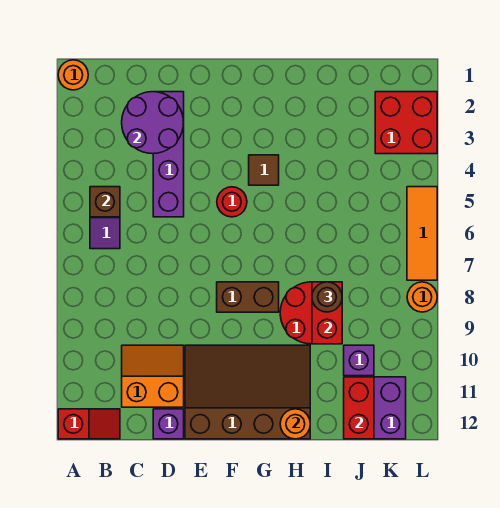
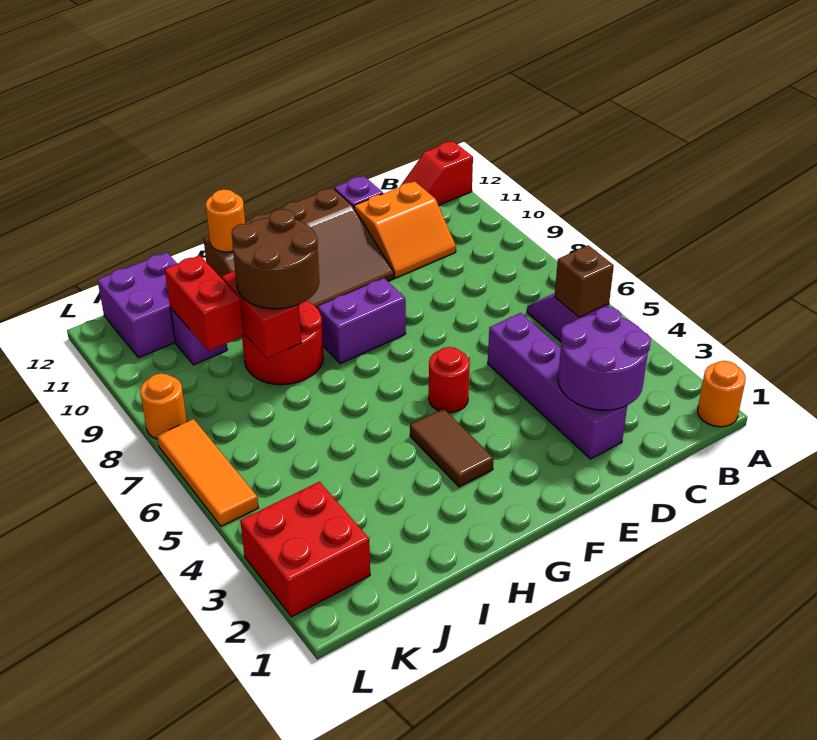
brown brick F8:G8 level 1 -> purple brick F8:G8 level 1
brown tile G4 level 1 -> brown tile G3:G4 level 1
brown round brick I8 level 3 -> brown round brick H8:I9 level 3
red brick J11:J12 level 2 -> red brick J9:J10 level 2

